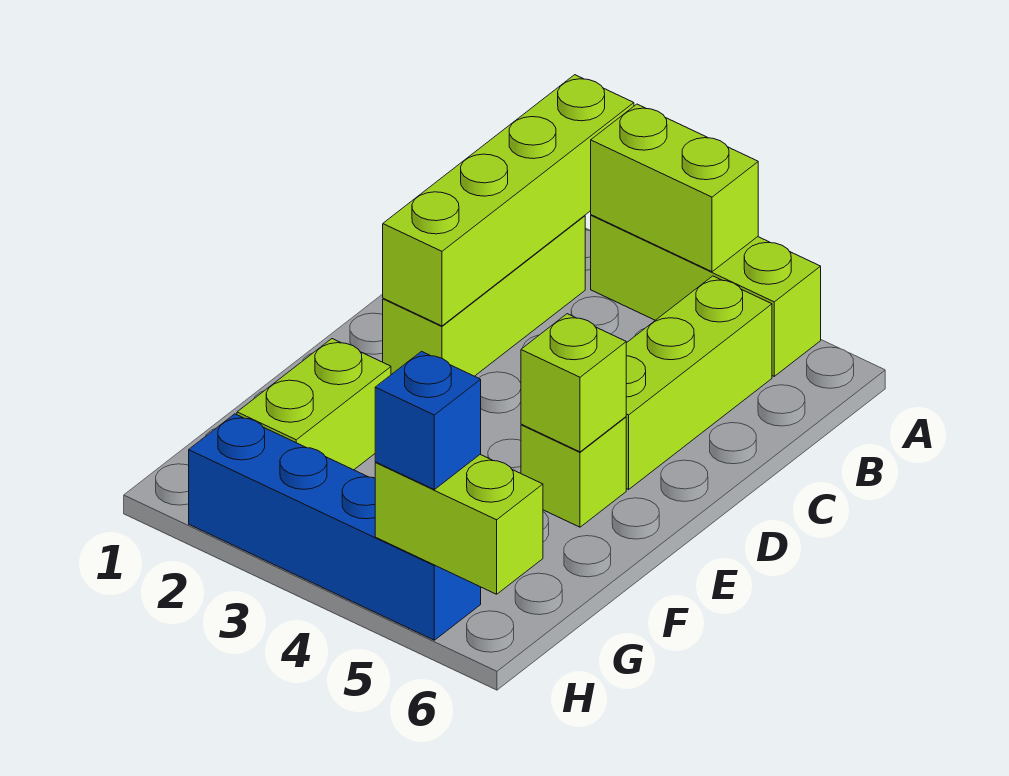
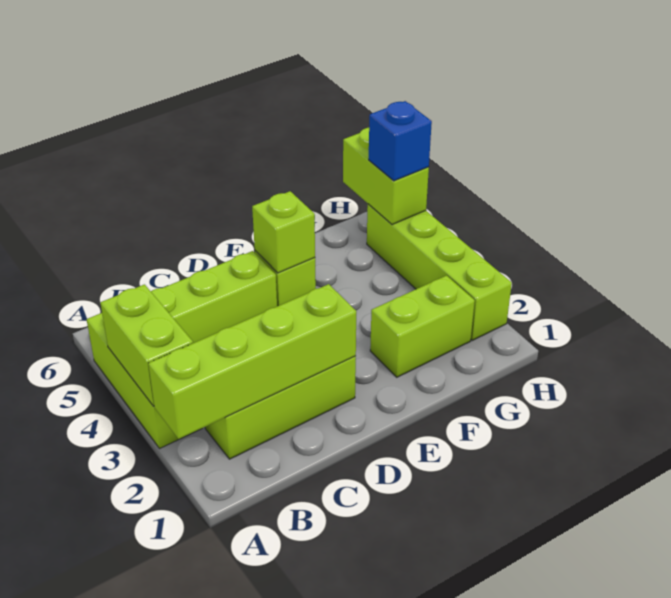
blue brick H2:H5 level 1 -> lime brick H2:H5 level 1

